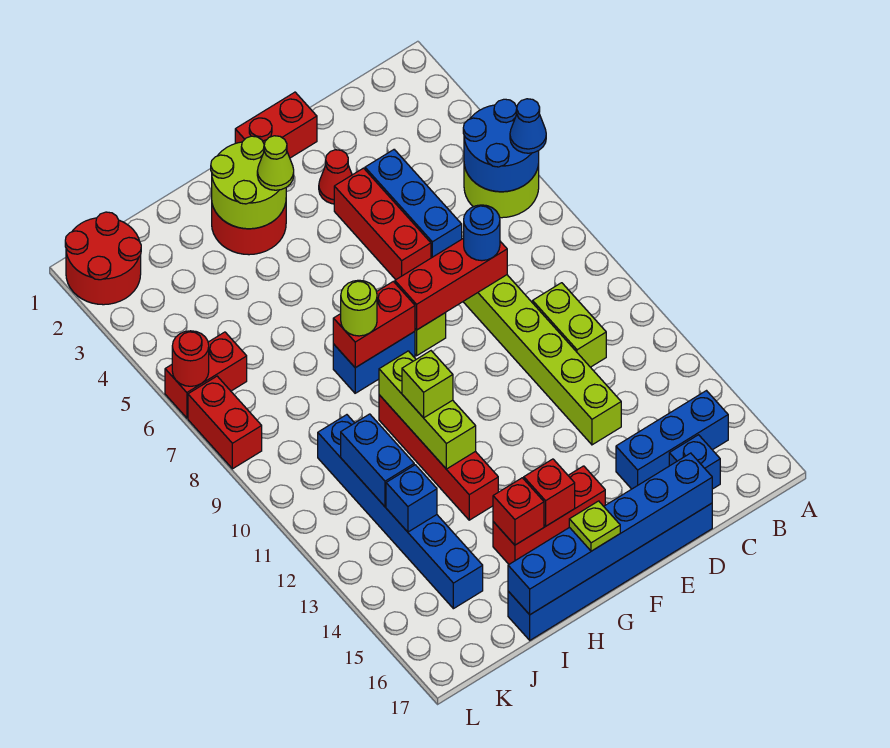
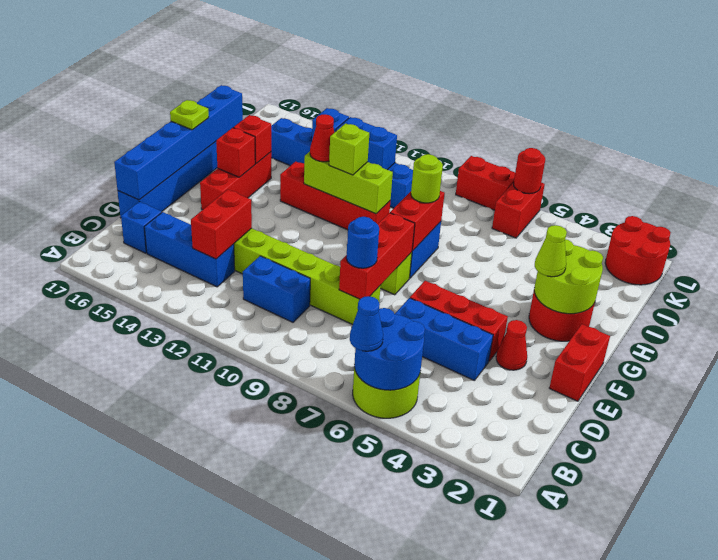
blue brick B15:D15 level 1 -> blue brick C13:C15 level 1
lime brick C10:C11 level 1 -> blue brick C10:C11 level 1
none -> red brick C13:D13 level 2
none -> red cone H12 level 3

